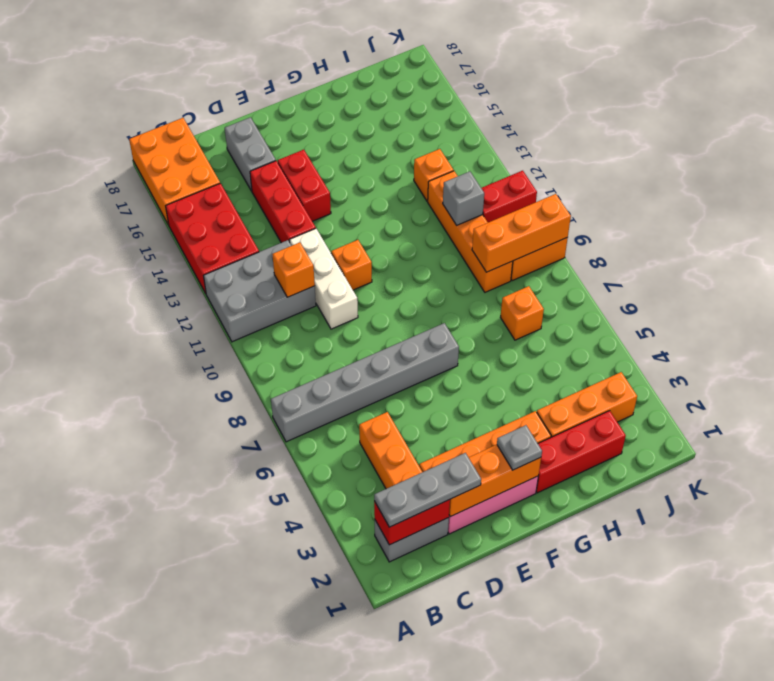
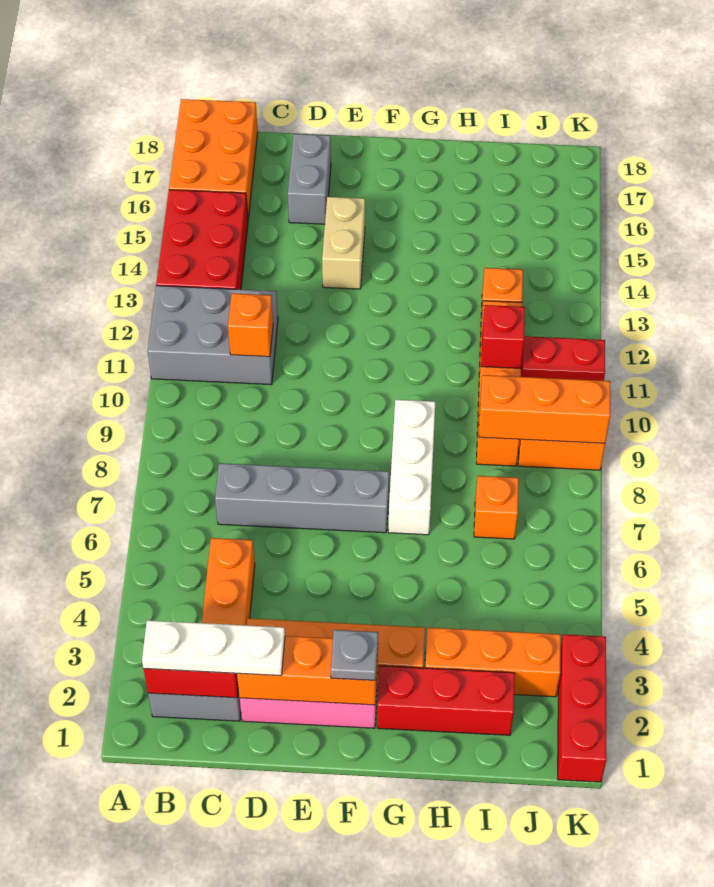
grey brick A7:F7 level 1 -> grey brick C7:F7 level 1
grey plate B2:D2 level 3 -> white plate B2:D2 level 3
white brick D10:D12 level 1 -> white brick G7:G9 level 1
red brick D13:D15 level 1 -> red brick K1:K3 level 1
orange brick E11 level 1 -> none
red brick E14:E15 level 1 -> tan brick E14:E15 level 1
grey brick I11 level 2 -> red brick I11 level 2

